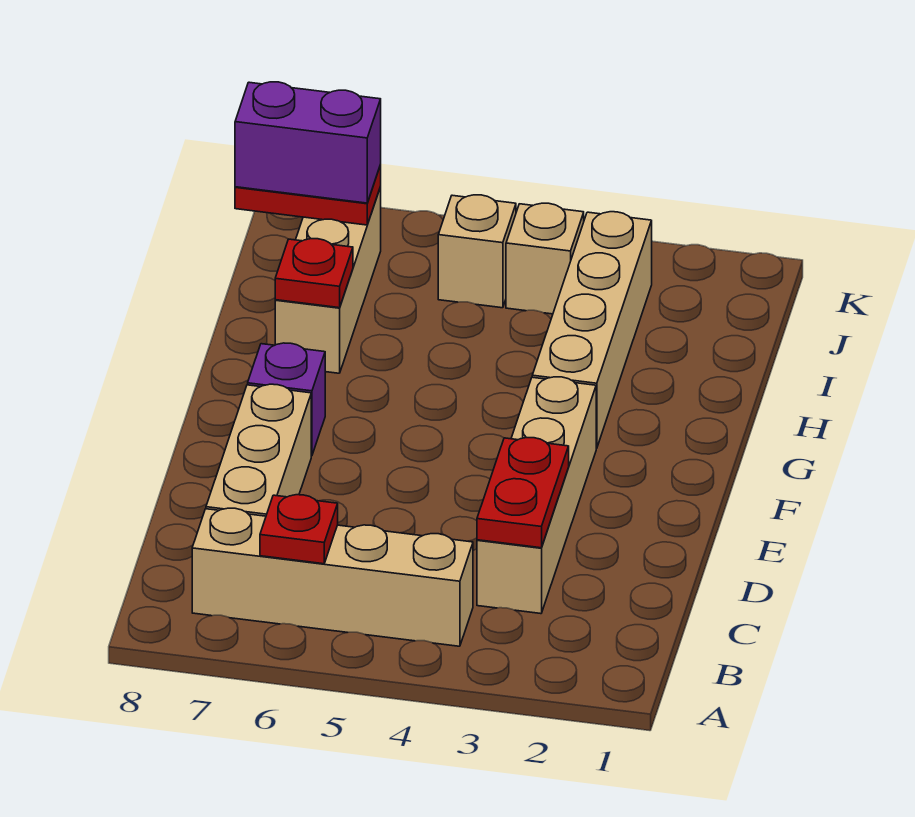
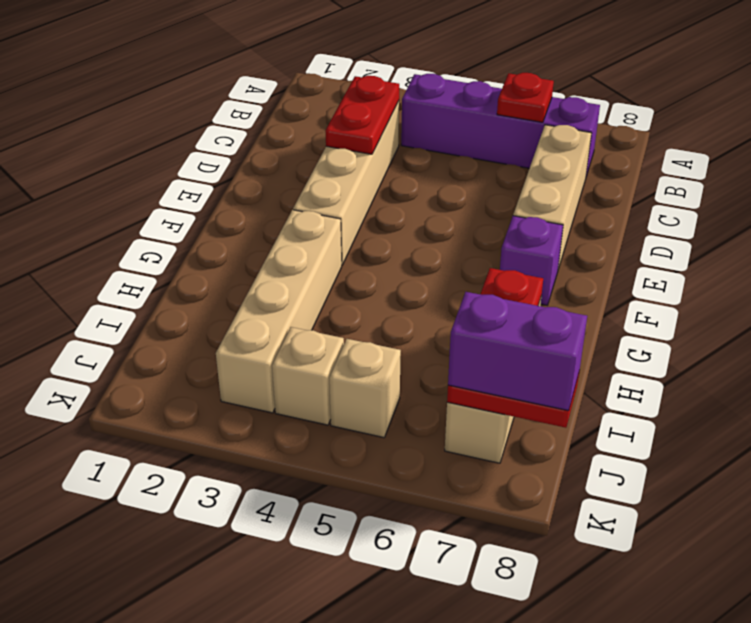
tan brick B4:B7 level 1 -> purple brick B4:B7 level 1

